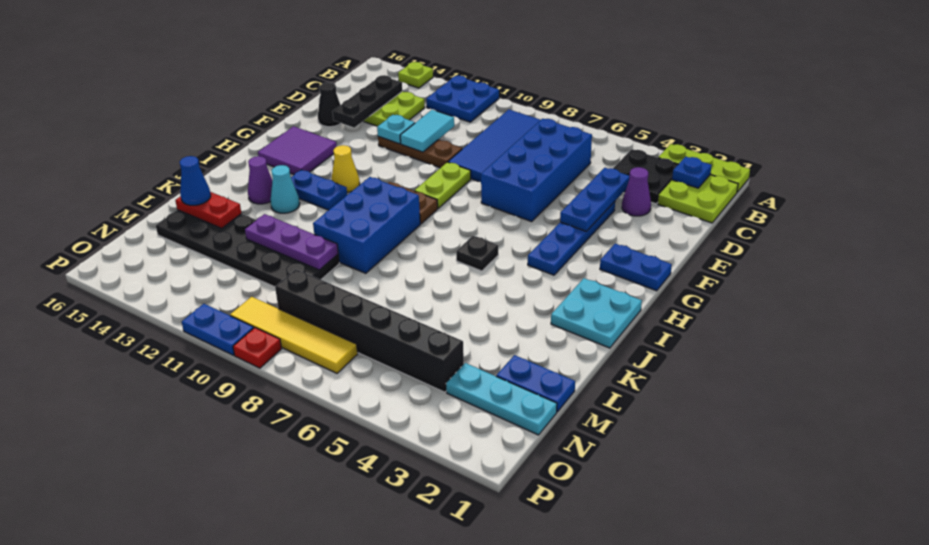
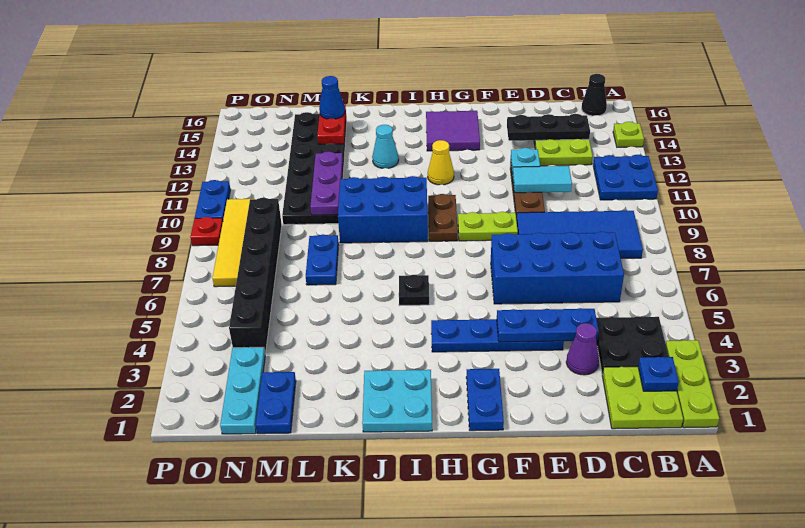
black cone E15 level 1 -> black cone B16 level 1
blue plate I12:I13 level 1 -> blue plate L7:L8 level 1
purple cone J14 level 1 -> none

